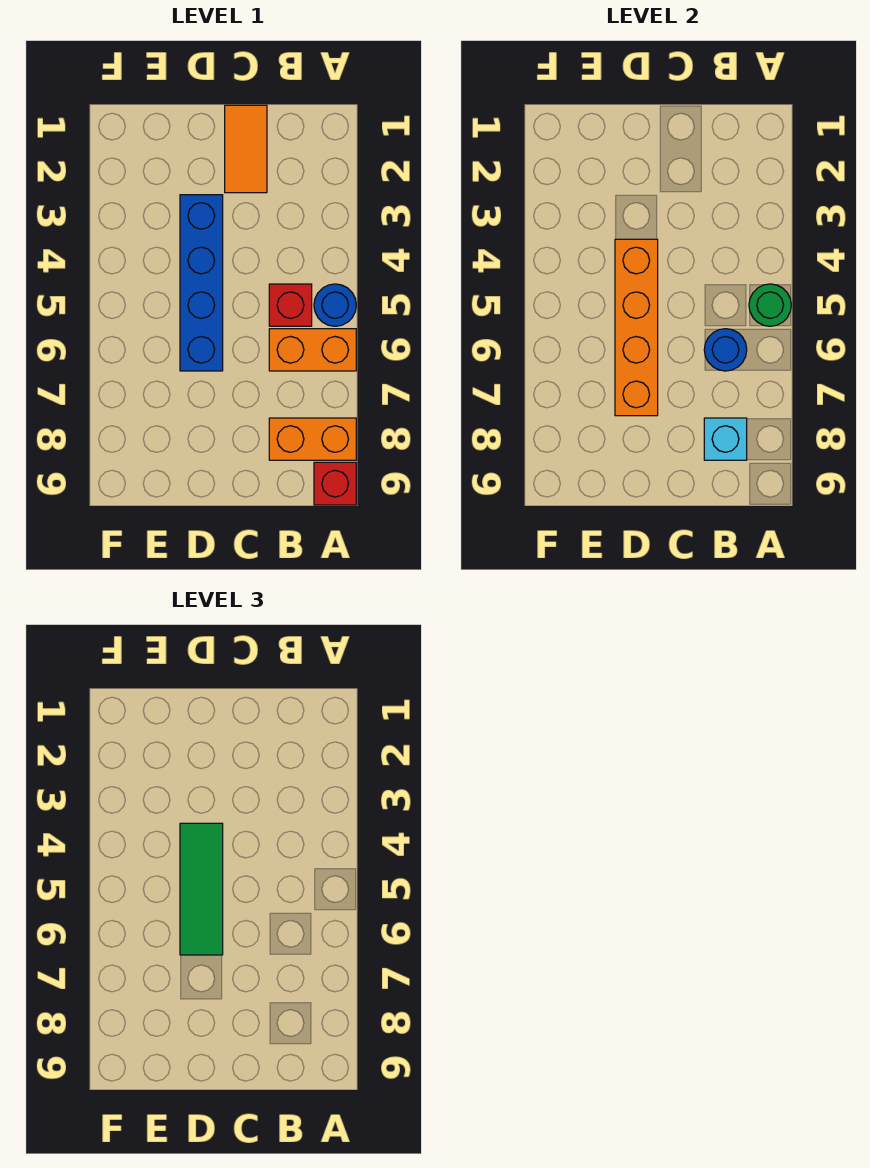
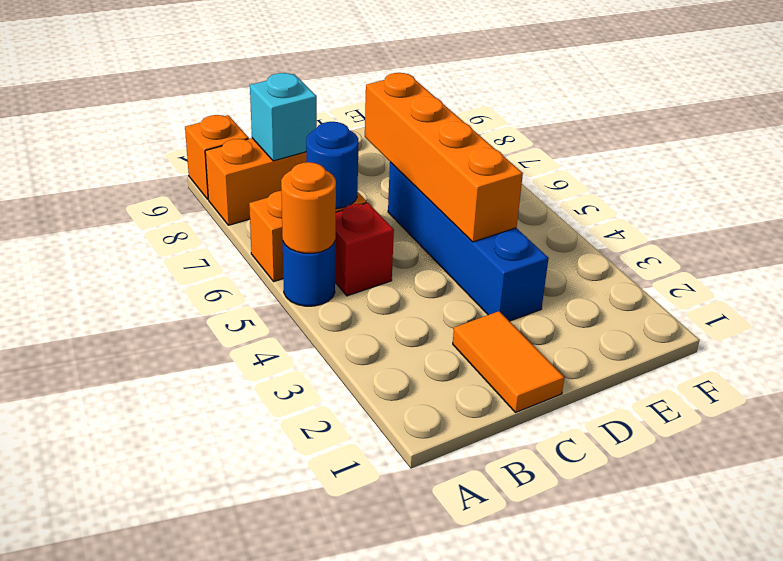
green round brick A5 level 2 -> orange round brick A5 level 2
red brick A9 level 1 -> orange brick A9 level 1
green tile D4:D6 level 3 -> none

